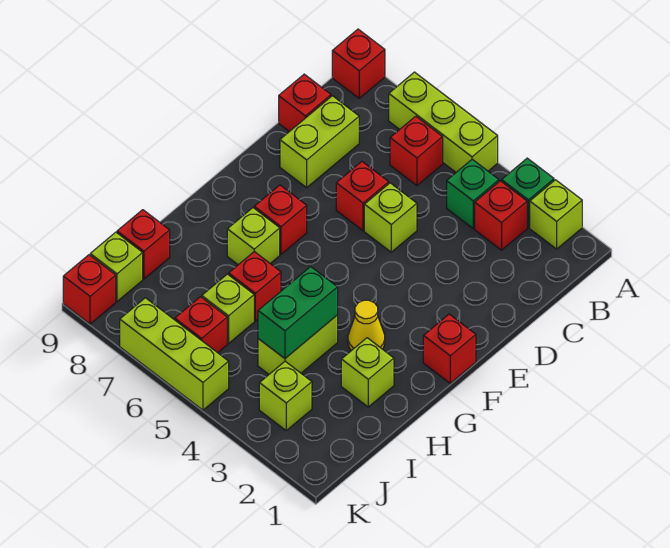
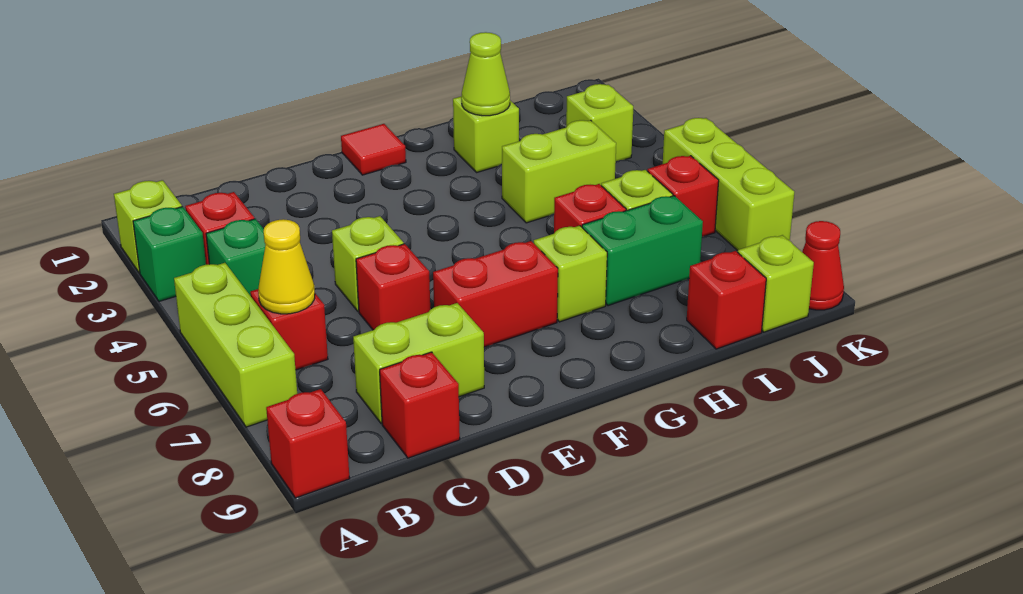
red brick F1 level 1 -> red tile F1 level 1
red brick F7 level 1 -> red brick E7:F7 level 1
yellow cone G3 level 1 -> yellow cone B6 level 2
none -> lime cone H2 level 2
green brick H4:I4 level 2 -> green brick H7:I7 level 1
red brick K9 level 1 -> red cone K9 level 1

